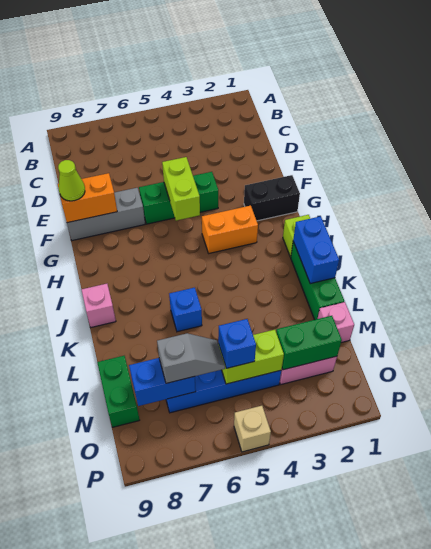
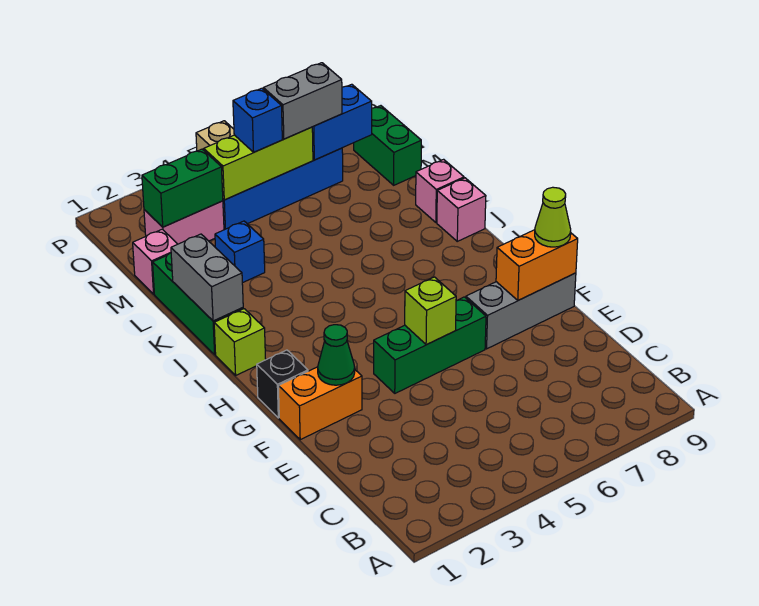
none -> green cone F2 level 2
lime brick F5:G5 level 2 -> lime brick F5 level 2
black brick G1:G2 level 1 -> black brick G1 level 1
orange brick H3:H4 level 1 -> orange brick F1:F2 level 1
blue brick J1:K1 level 2 -> grey brick J1:K1 level 2
blue brick K6 level 1 -> blue brick L3 level 1
none -> pink brick K9 level 1
lime brick N4:N5 level 2 -> lime brick N4:N6 level 2
grey slope N6:N7 level 3 top 7 -> grey brick N6:N7 level 3

